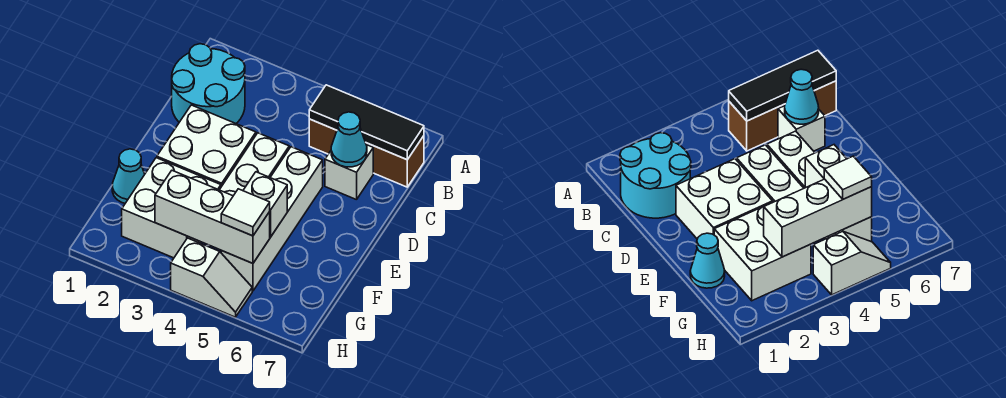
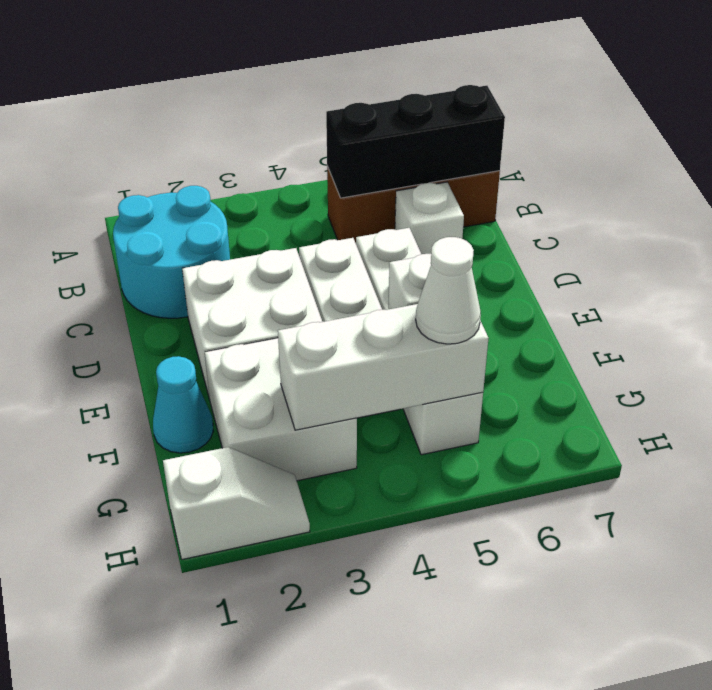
black tile B5:B7 level 2 -> black brick B5:B7 level 2
cyan cone C6 level 2 -> none
white tile G5 level 3 -> white cone G5 level 3
white slope H4:H5 level 1 top 4 -> white slope H1:H2 level 1 top 1

